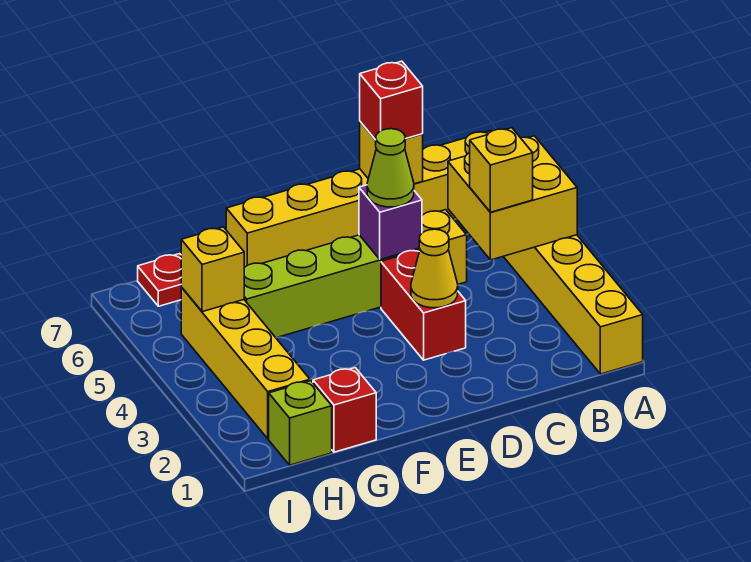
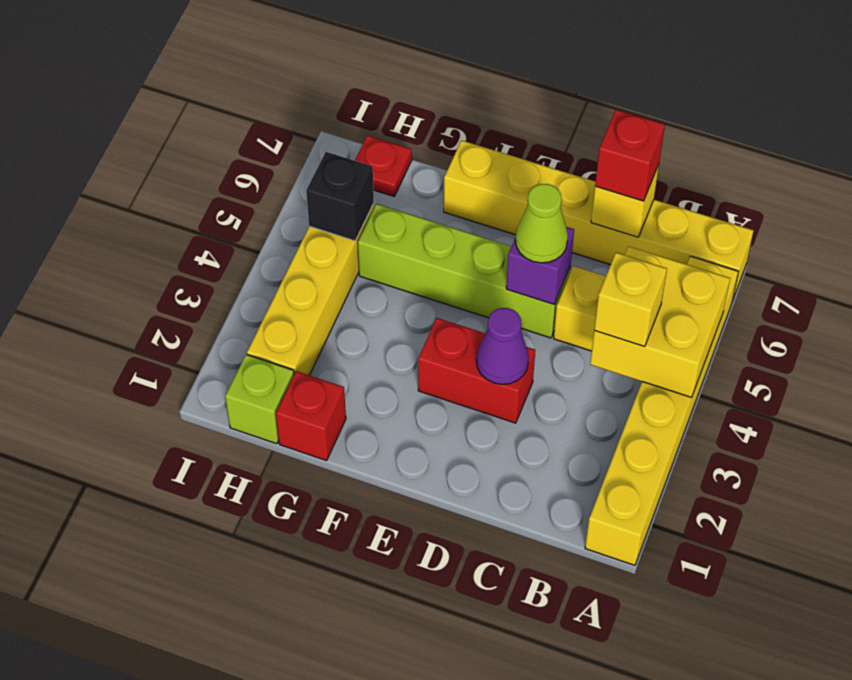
red brick D3:D4 level 1 -> red brick D3:E3 level 1
yellow cone D3 level 2 -> purple cone D3 level 2
yellow brick H5 level 2 -> black brick H5 level 2

